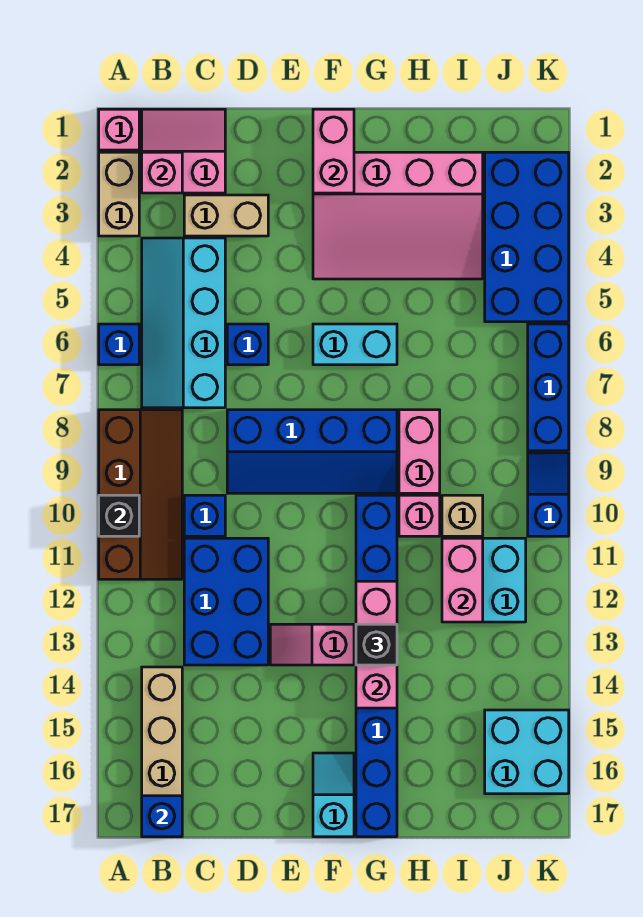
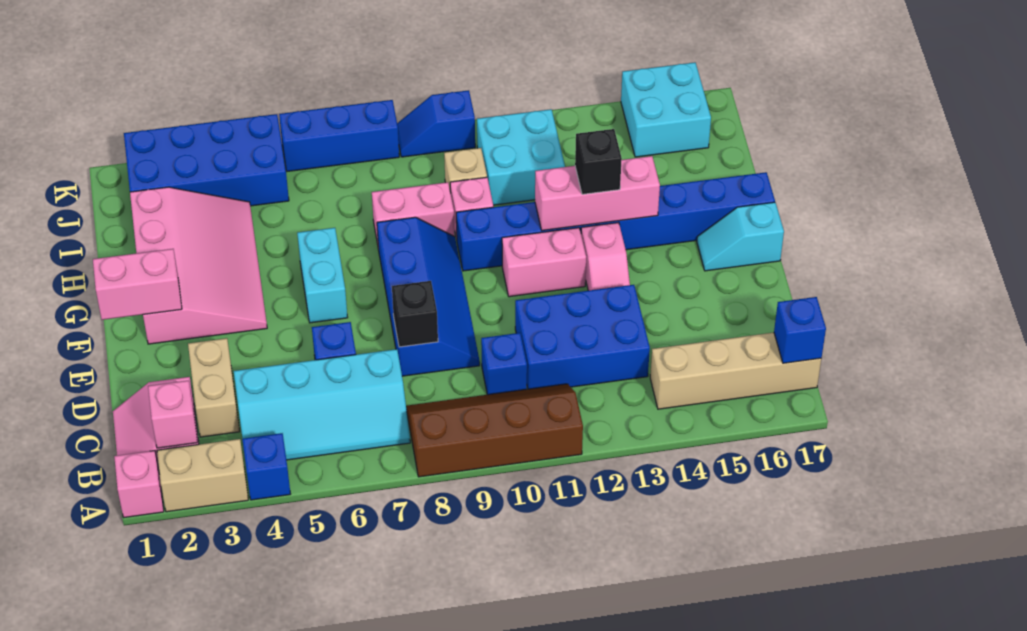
blue brick A6 level 1 -> blue brick A4 level 1
black brick A10 level 2 -> black brick D8 level 2
pink brick I11:I12 level 2 -> pink brick F11:F12 level 1

